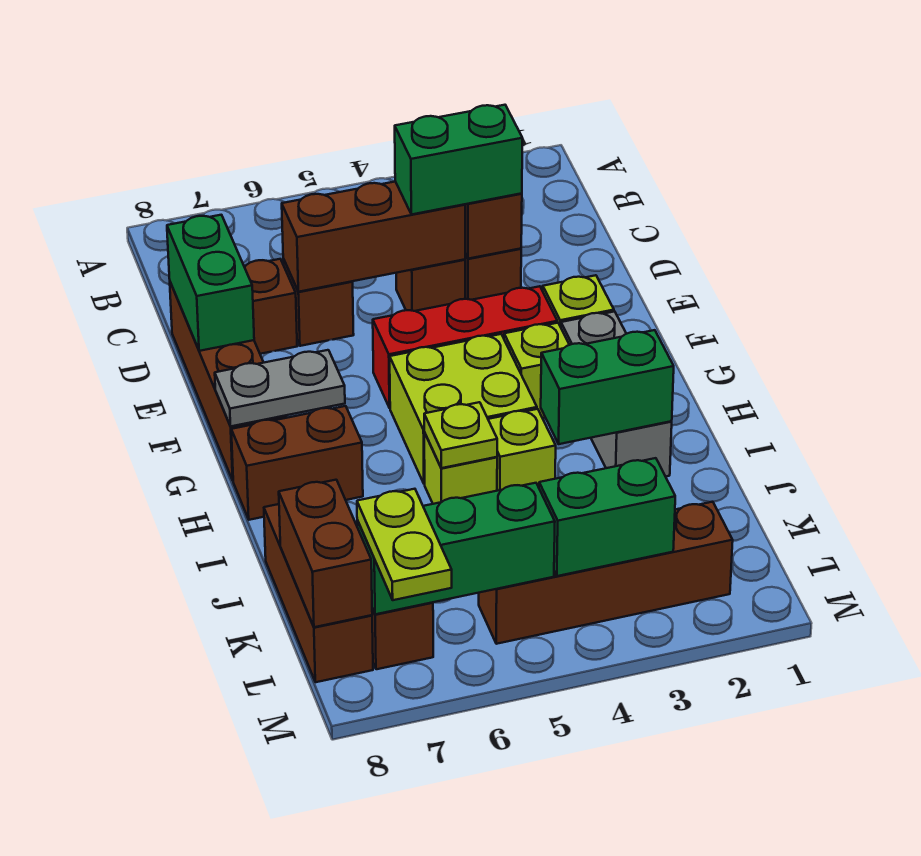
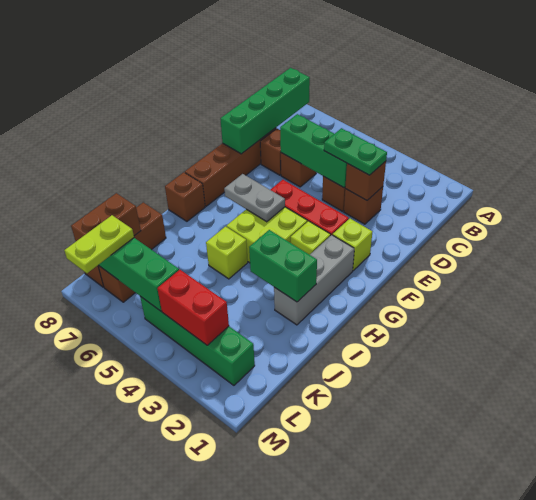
green brick D3:D4 level 3 -> green plate D3:D4 level 3
brown brick D4:D6 level 2 -> green brick D4:D6 level 2
green brick D8:E8 level 2 -> green brick B8:E8 level 2
grey plate G7:G8 level 2 -> grey plate G5:G6 level 2
brown brick H7:H8 level 1 -> brown brick H8 level 1
lime brick I4 level 1 -> none
lime plate I5 level 2 -> none
brown brick L2:L5 level 1 -> green brick L2:L5 level 1
green brick L3:L4 level 2 -> red brick L3:L4 level 2

